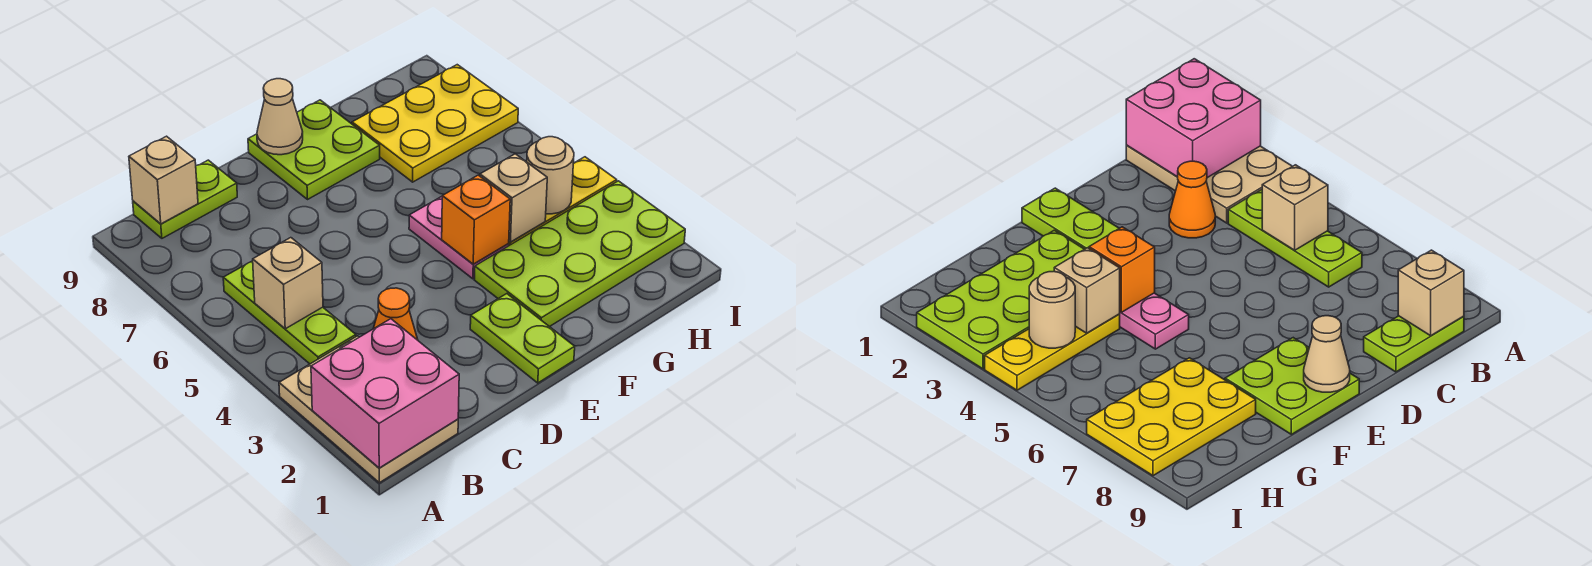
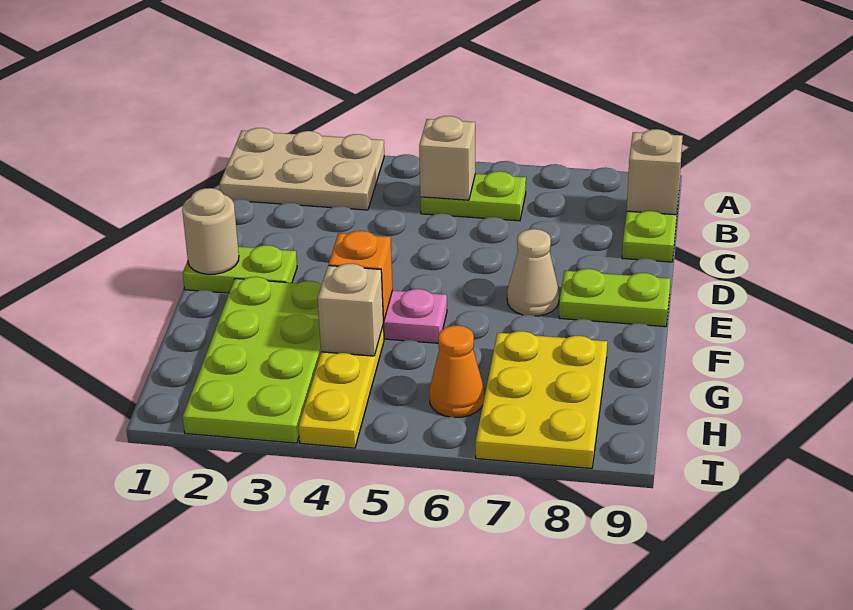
pink brick A1:B2 level 2 -> none
lime plate B4:B6 level 1 -> lime plate B5:B6 level 1
orange cone C3 level 1 -> orange cone H6 level 1
lime plate E8:F9 level 1 -> lime plate E8:E9 level 1
tan cone E9 level 2 -> tan cone E7 level 1
tan round brick H4 level 2 -> tan round brick E1 level 2

